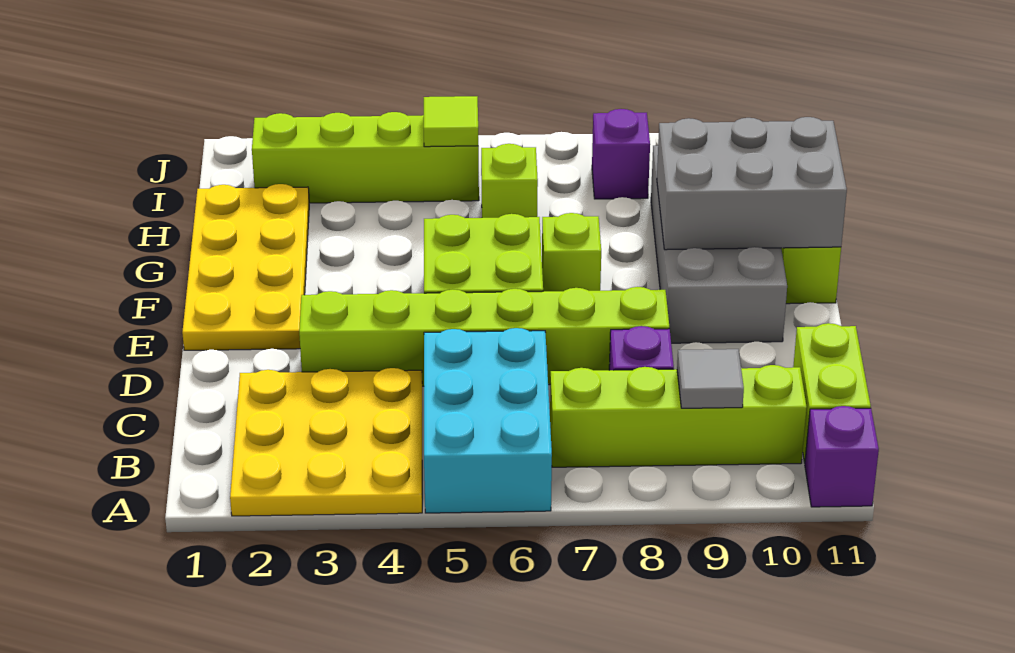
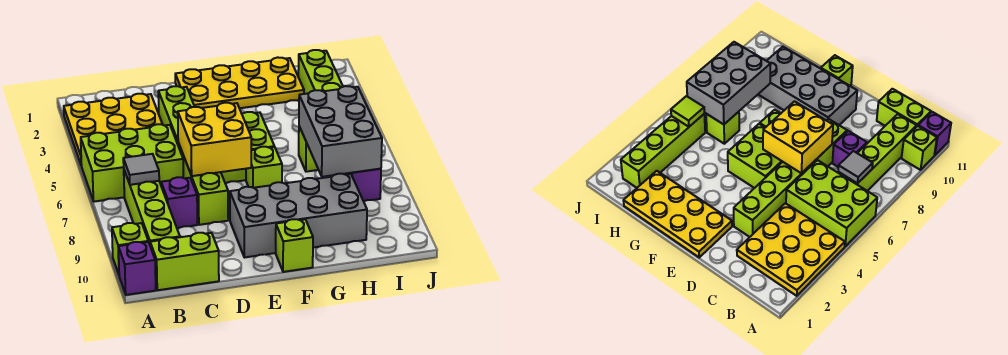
cyan brick A5:C6 level 1 -> lime brick A5:C6 level 1
none -> lime brick A10 level 1
grey tile B9 level 2 -> grey tile B7 level 2
none -> yellow brick D6:E7 level 2
grey brick F9:G11 level 2 -> grey brick H6:I8 level 2

